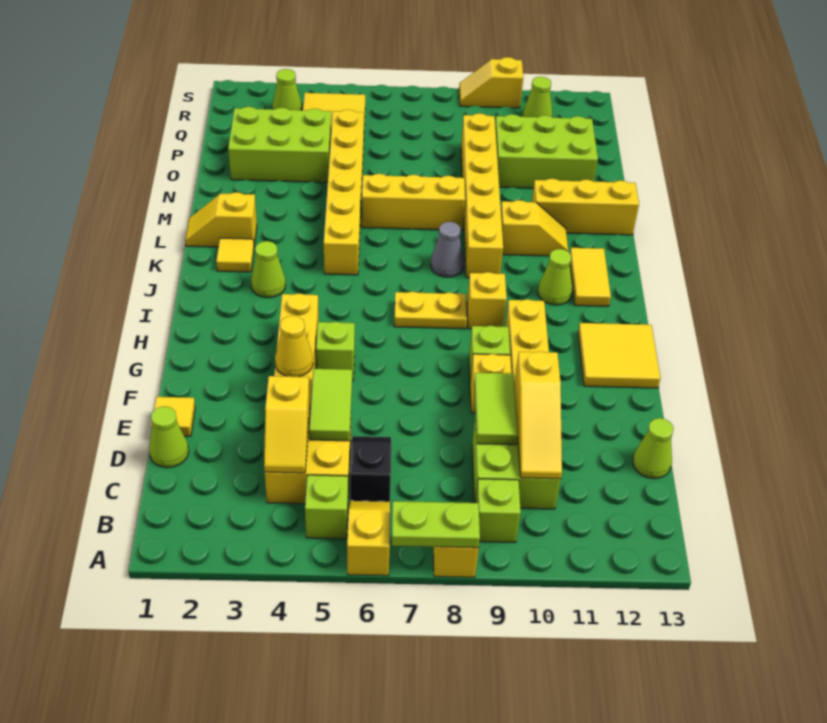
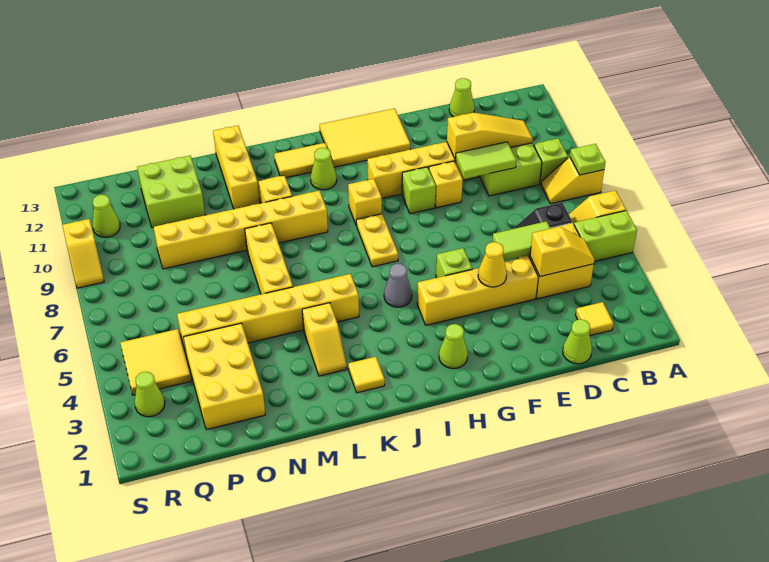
lime plate A7:A8 level 2 -> lime plate A8 level 2
lime brick B5 level 1 -> lime brick A5:B5 level 1
yellow tile E1 level 1 -> yellow tile C2 level 1
yellow tile G12:H13 level 1 -> yellow tile G12:I13 level 1
lime cone J3 level 1 -> lime cone H2 level 1
grey cone K8 level 1 -> grey cone I5 level 1
yellow slope L1:L2 level 1 top 2 -> yellow slope L3:L4 level 1 top 4
lime brick O2:P4 level 1 -> yellow brick O2:P4 level 1
lime brick O10:P12 level 1 -> lime brick O11:P12 level 1

